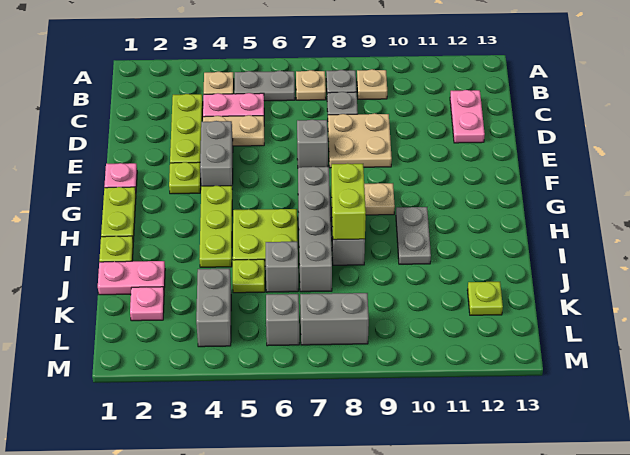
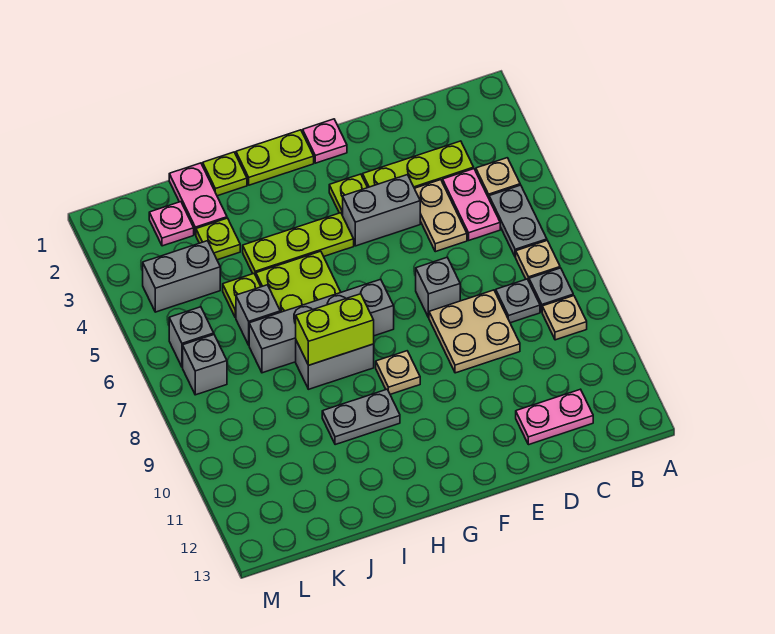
lime plate K12 level 1 -> lime plate J3 level 1
grey brick L7:L8 level 1 -> grey brick L7 level 1

